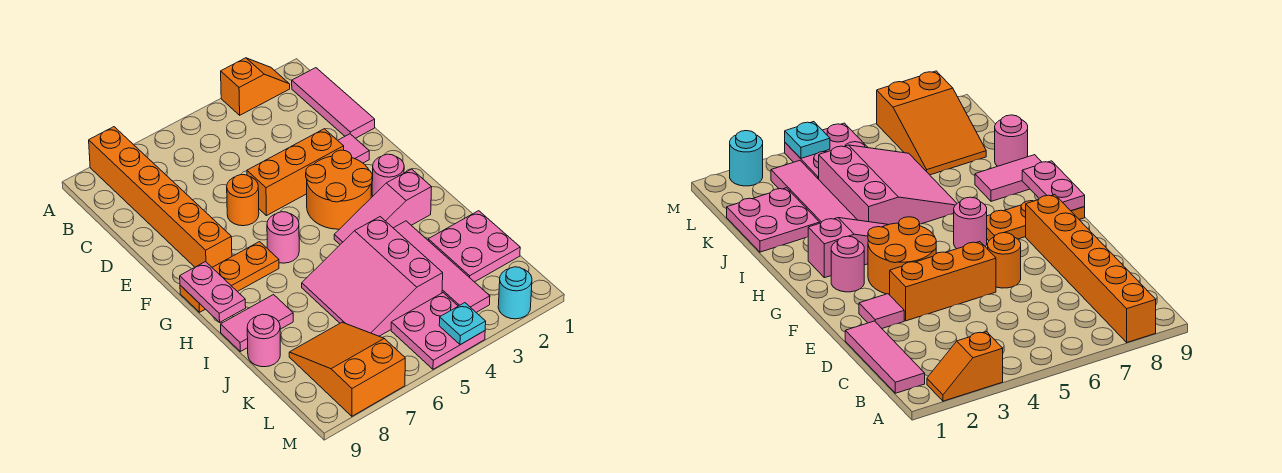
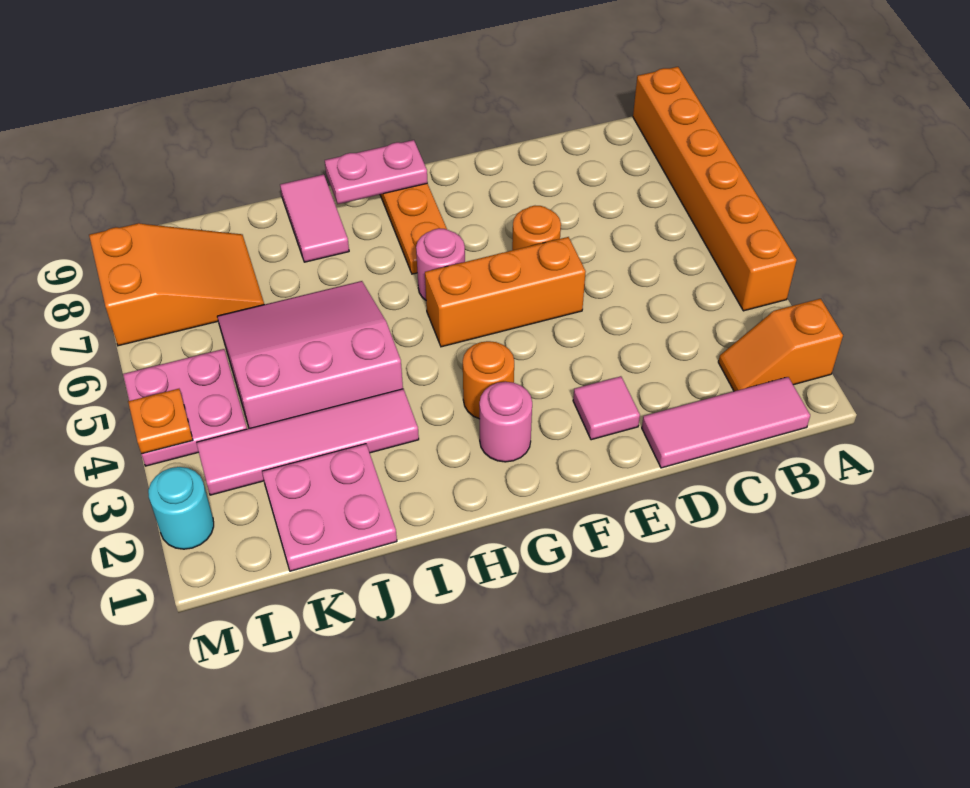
orange slope A2:A3 level 1 top 3 -> orange slope A2:B2 level 1 top A
orange brick A8:F8 level 1 -> orange brick A4:A9 level 1
orange brick E3:E5 level 1 -> orange brick E5:G5 level 1
orange round brick F3:G4 level 1 -> orange round brick G3 level 1
pink slope H2:H4 level 1 top 2 -> none
pink round brick J9 level 1 -> none
cyan plate M4 level 2 -> orange plate M4 level 2

